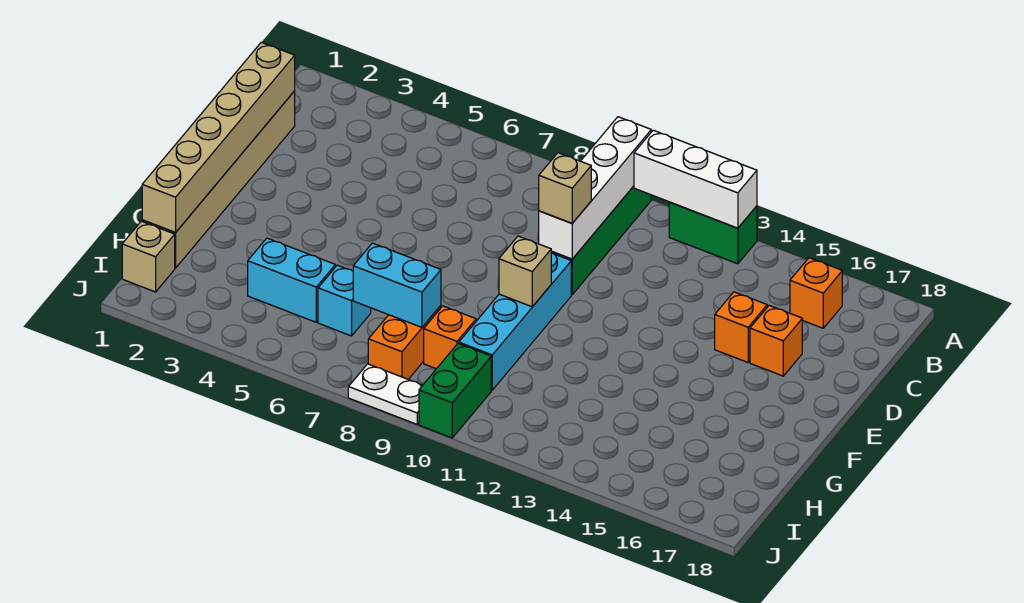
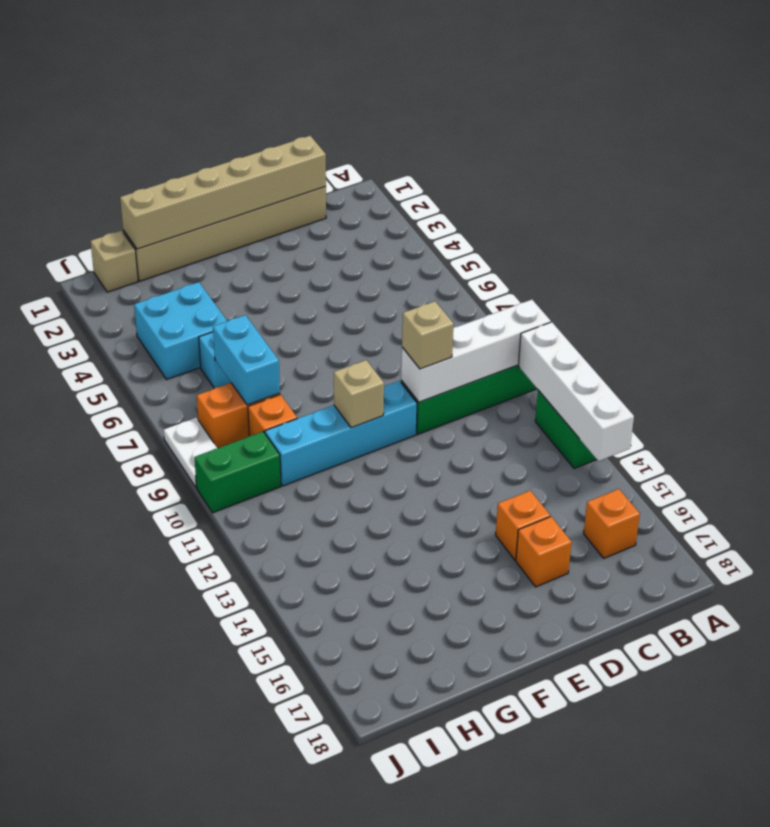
white brick A11:A13 level 2 -> white brick A11:A14 level 2
cyan brick H4:H5 level 1 -> cyan brick H4:I5 level 1

